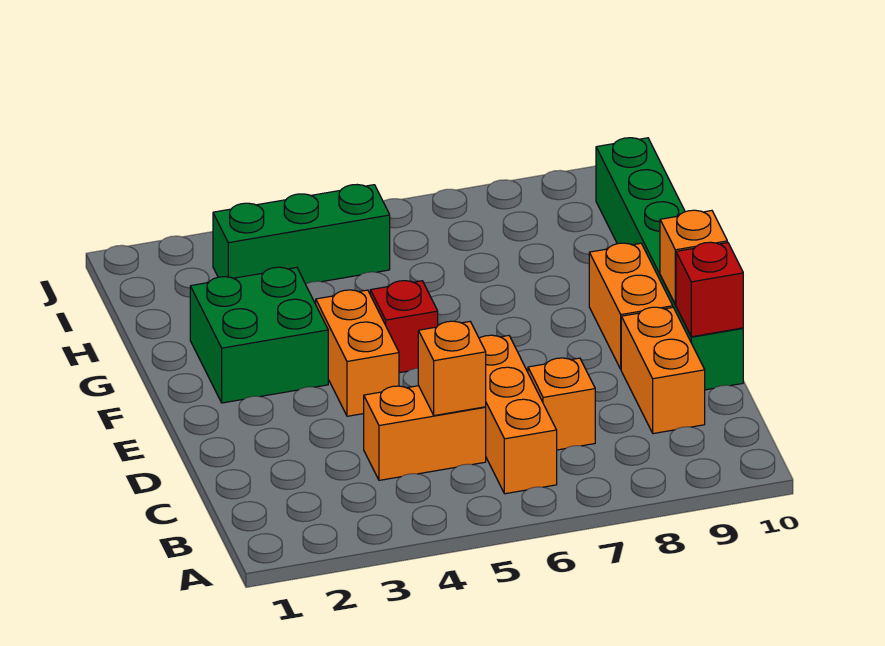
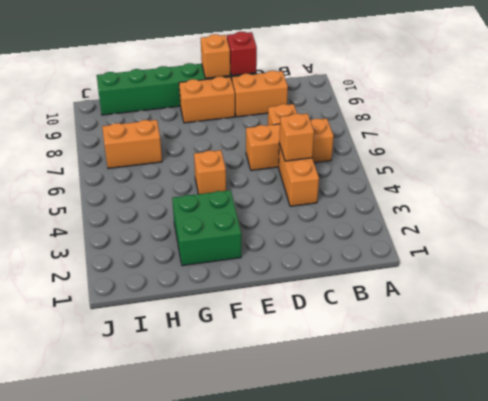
orange brick E4:F4 level 1 -> orange brick H7:I7 level 1
red brick F5 level 1 -> orange brick F5 level 1
green brick I3:I5 level 1 -> none

